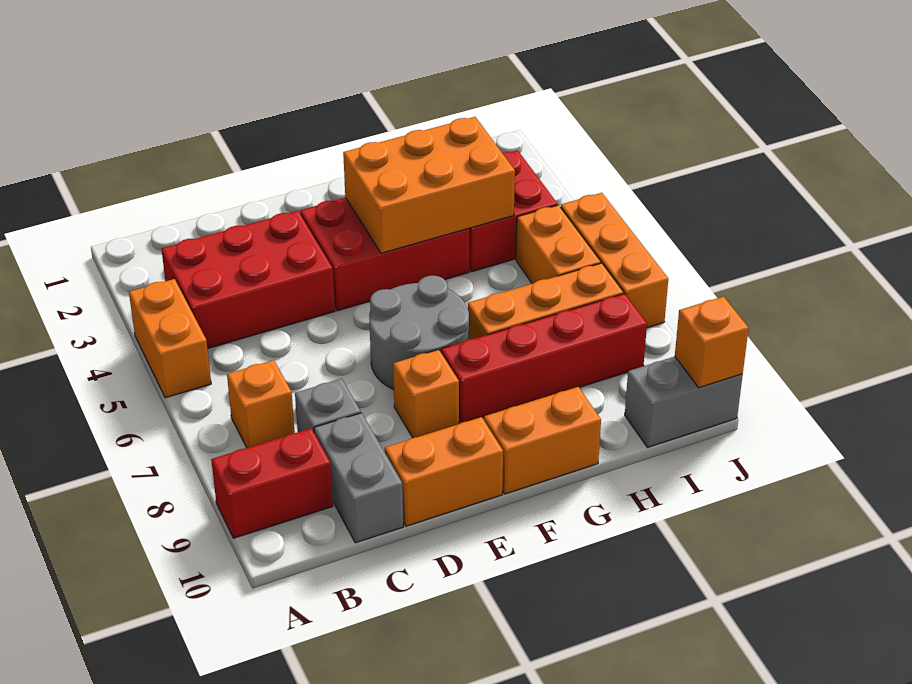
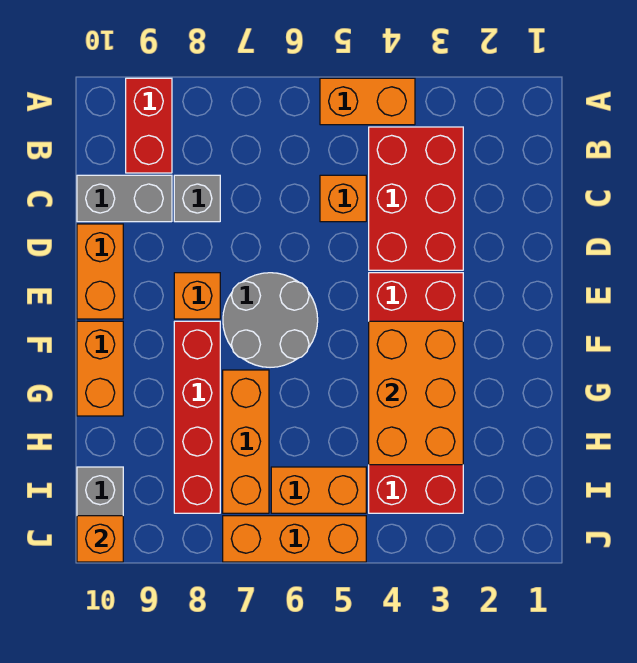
orange brick B7 level 1 -> orange brick C5 level 1

